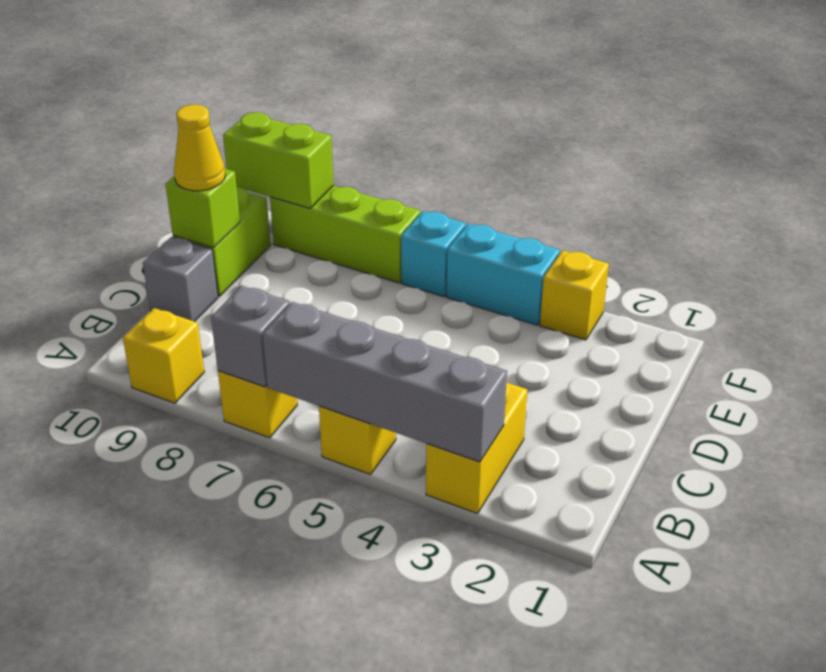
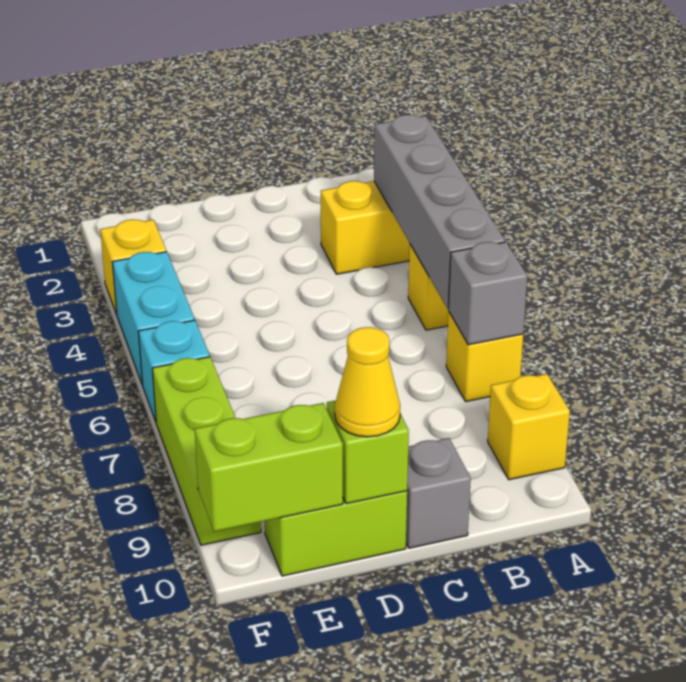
lime brick F9:F10 level 2 -> lime brick E10:F10 level 2

